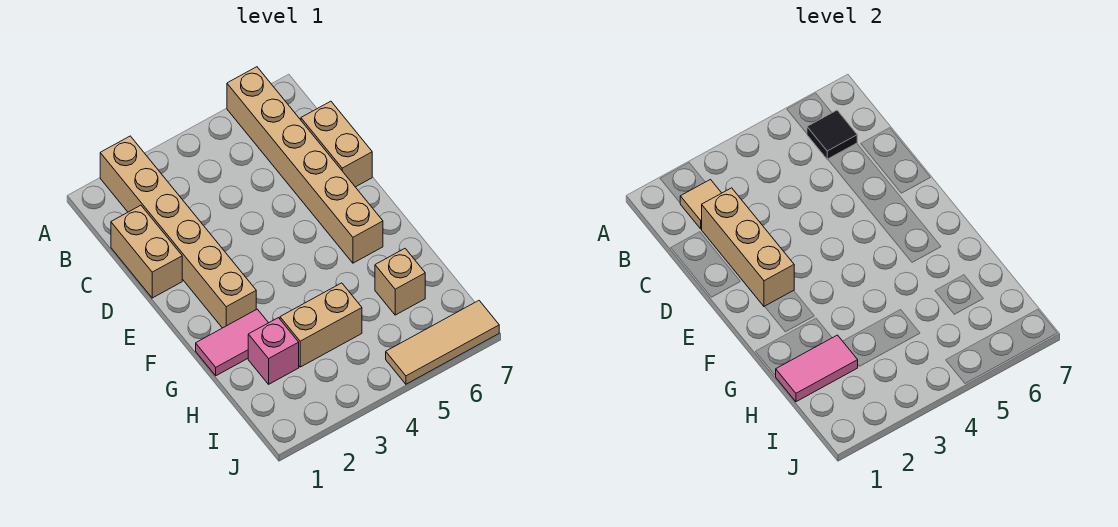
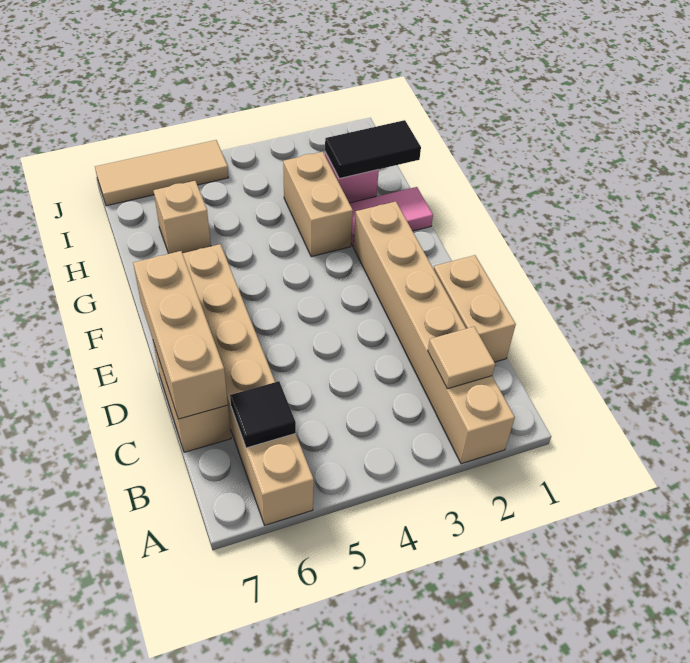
tan brick C2:E2 level 2 -> tan brick C7:E7 level 2
pink tile H1:H2 level 2 -> black tile H1:H2 level 2
tan brick H3:H4 level 1 -> tan brick G3:H3 level 1

